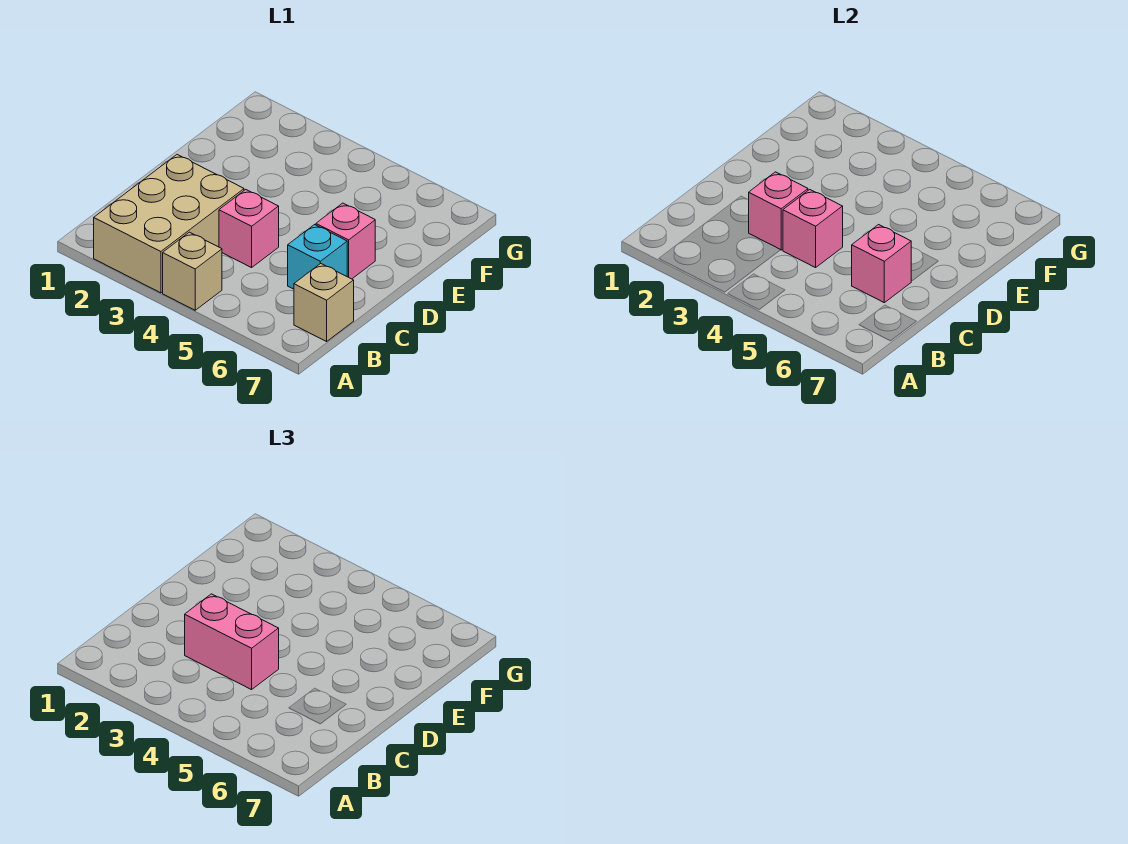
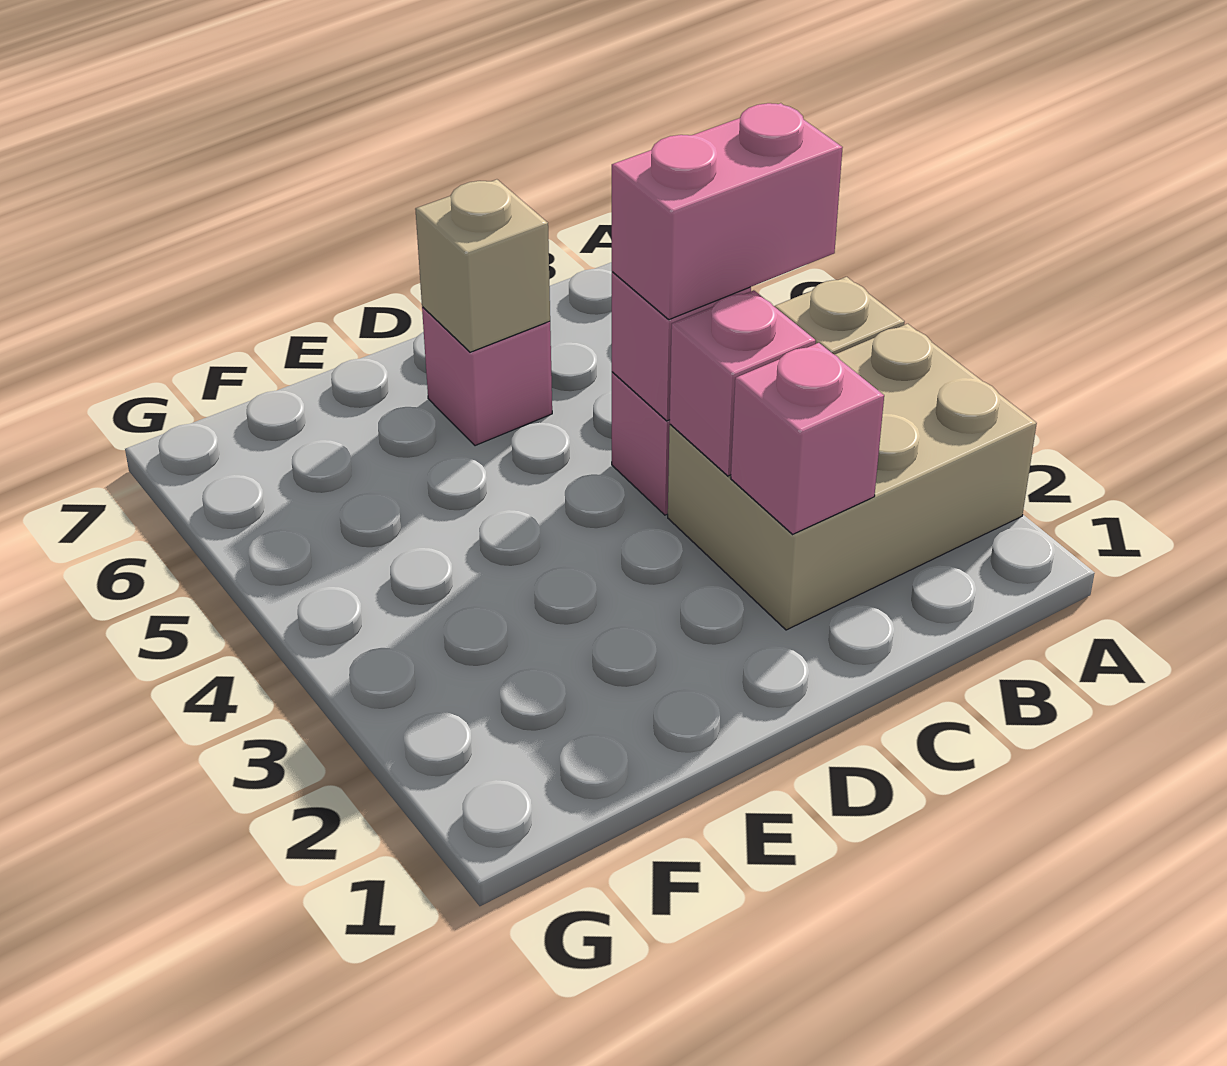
tan brick B7 level 1 -> tan brick D6 level 2
pink brick C3:C4 level 3 -> pink brick B4:C4 level 3
cyan brick C6 level 1 -> none
pink brick C6 level 2 -> pink brick C2 level 2

